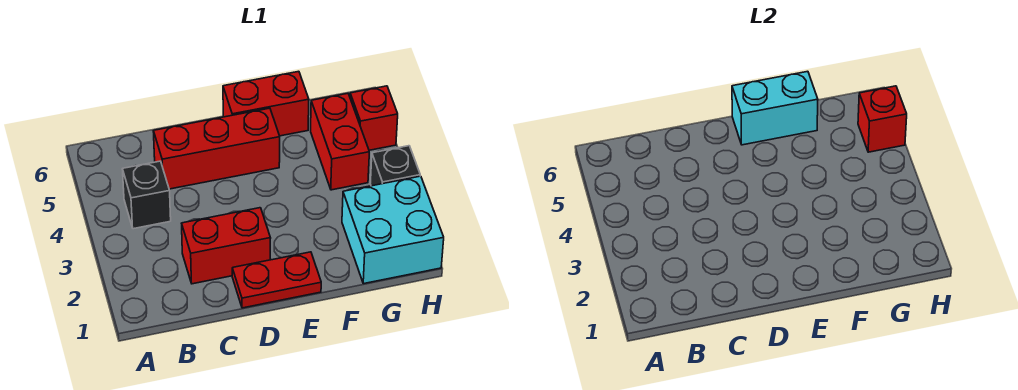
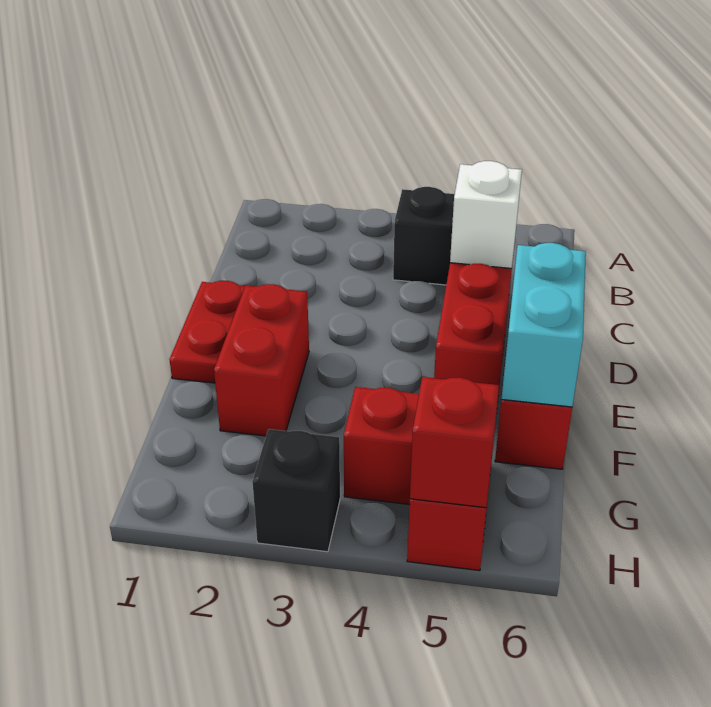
red brick C2:D2 level 1 -> red brick E2:F2 level 1
none -> white brick C5 level 2
cyan brick G1:H2 level 1 -> none

